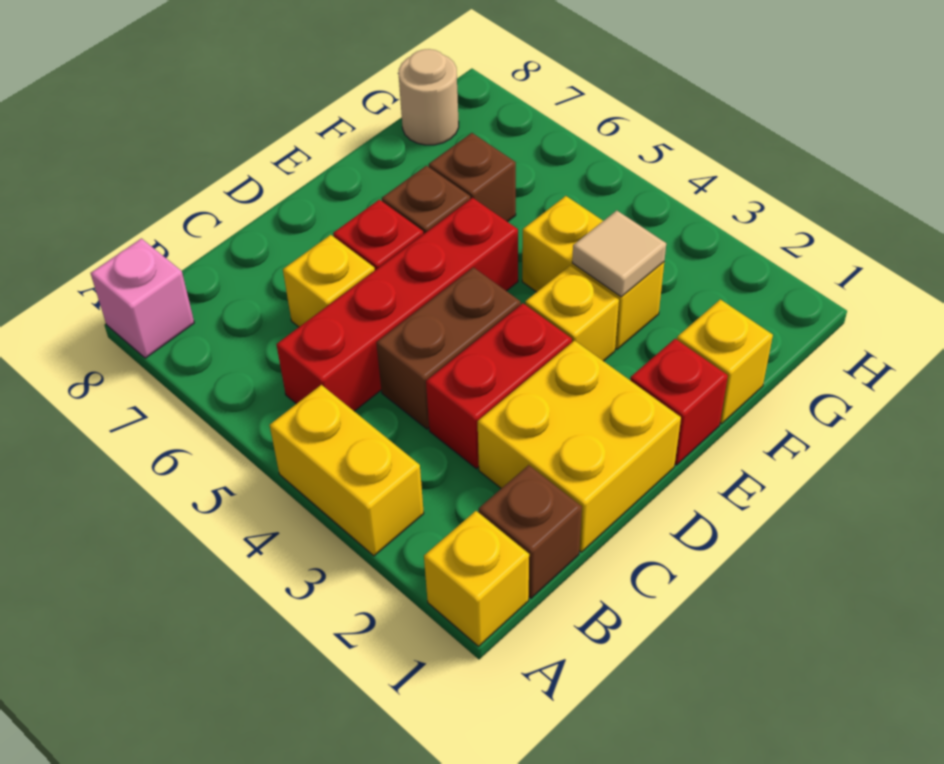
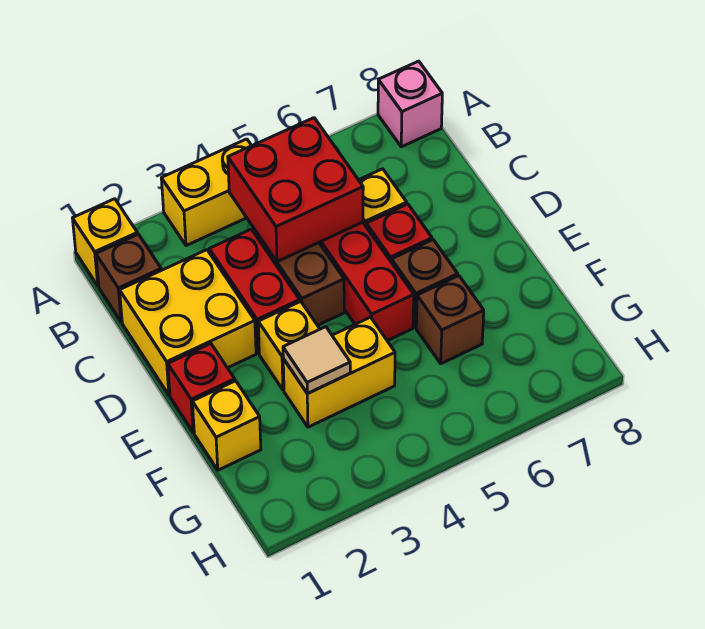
none -> red brick B4:C5 level 2
tan round brick G8 level 1 -> none

